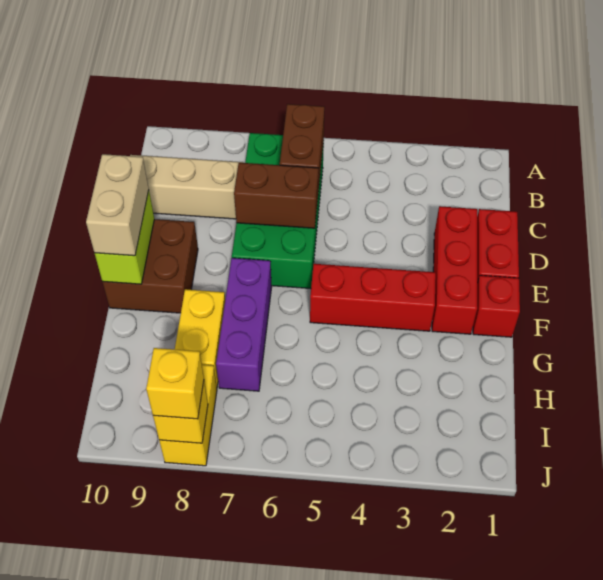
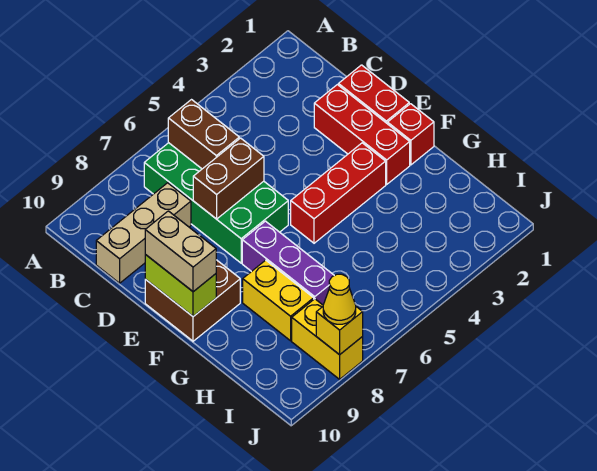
yellow brick J8 level 3 -> yellow cone J8 level 3

